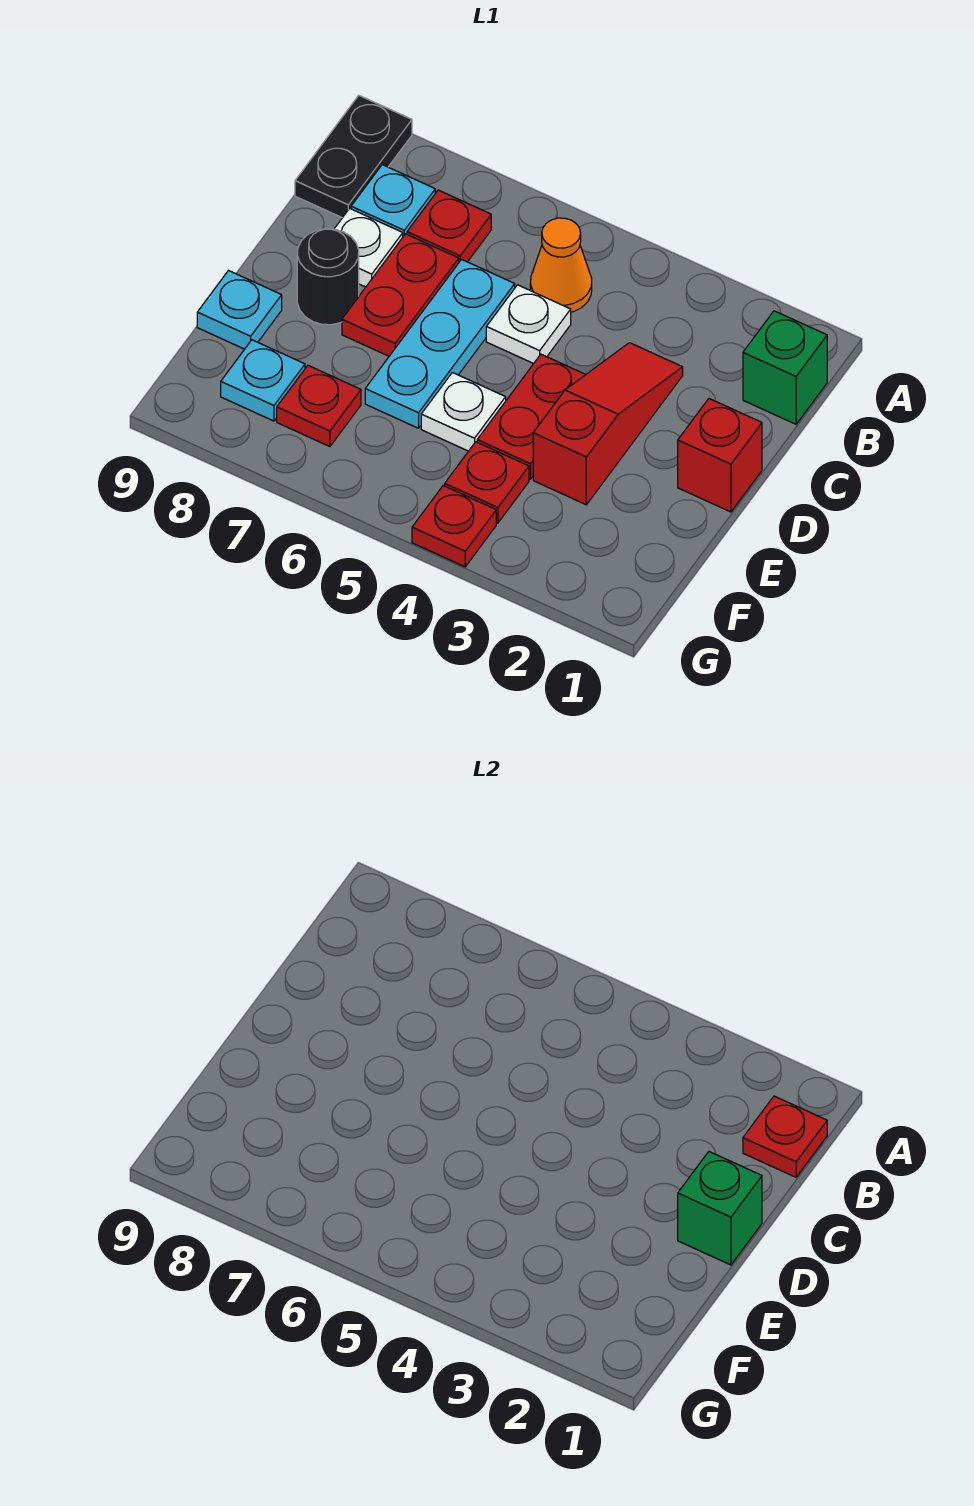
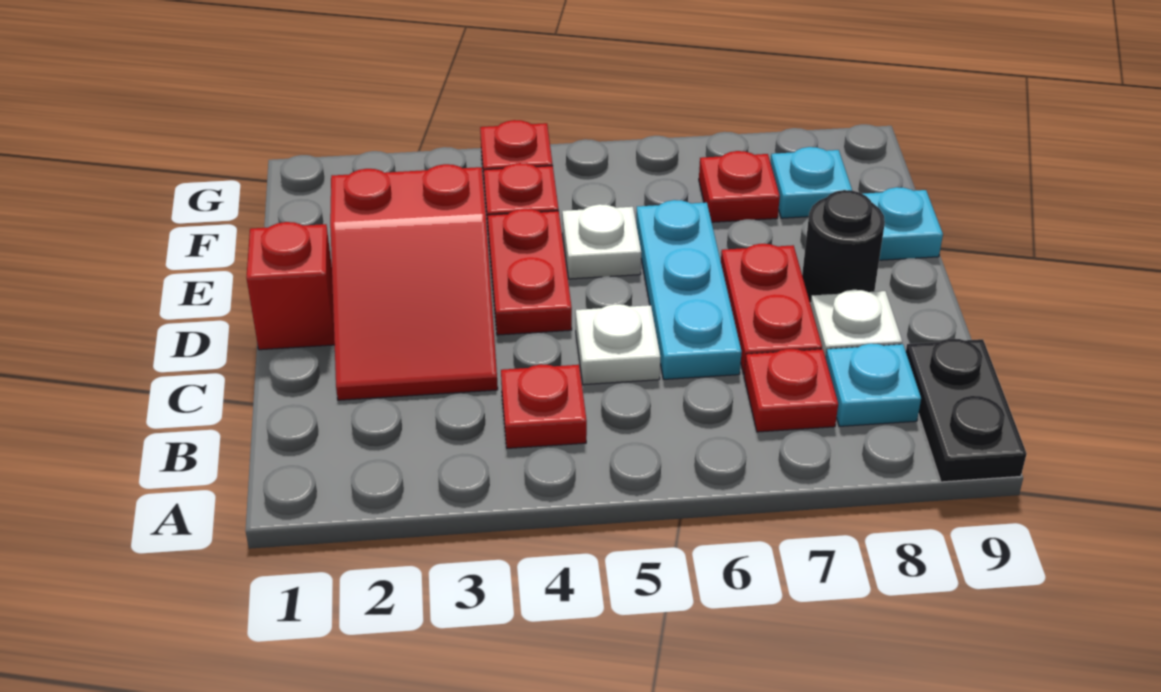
green brick B1 level 1 -> none
red plate B1 level 2 -> red plate B4 level 1
orange cone B5 level 1 -> none
red slope C3:E3 level 1 top E -> red slope C2:E3 level 1 top E
green brick D1 level 2 -> none

